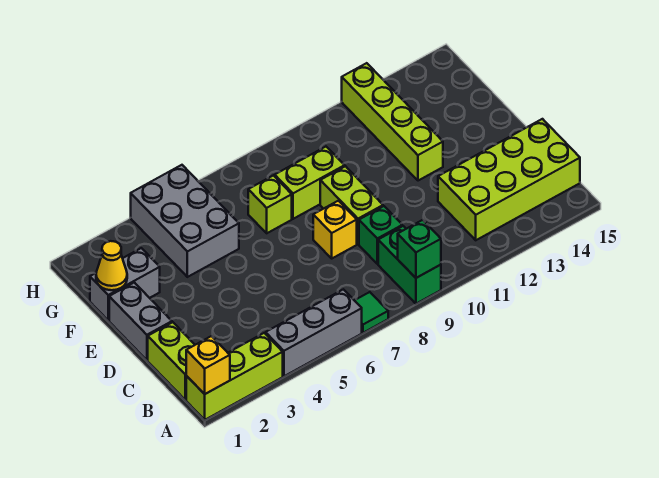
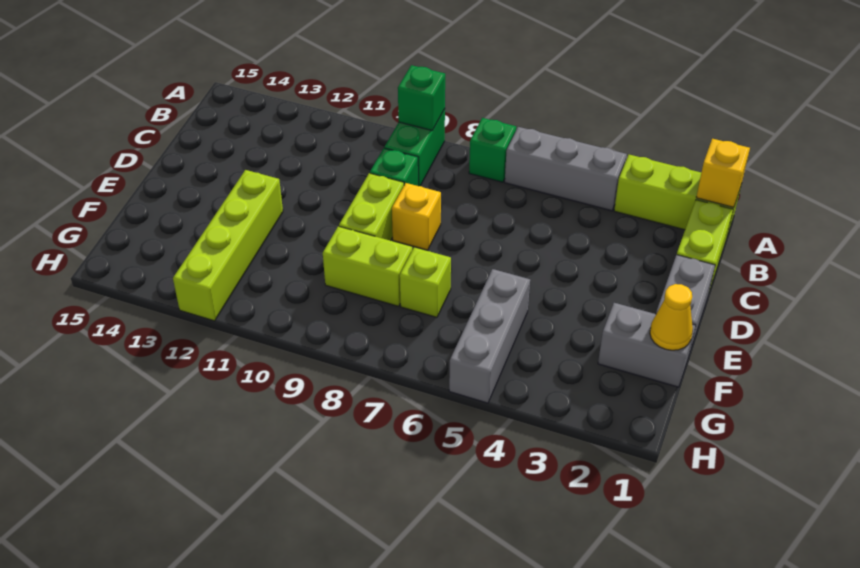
green tile A7 level 1 -> green brick A7 level 1
lime brick B12:C15 level 1 -> none
grey brick F4:H5 level 1 -> grey brick F5:H5 level 1

